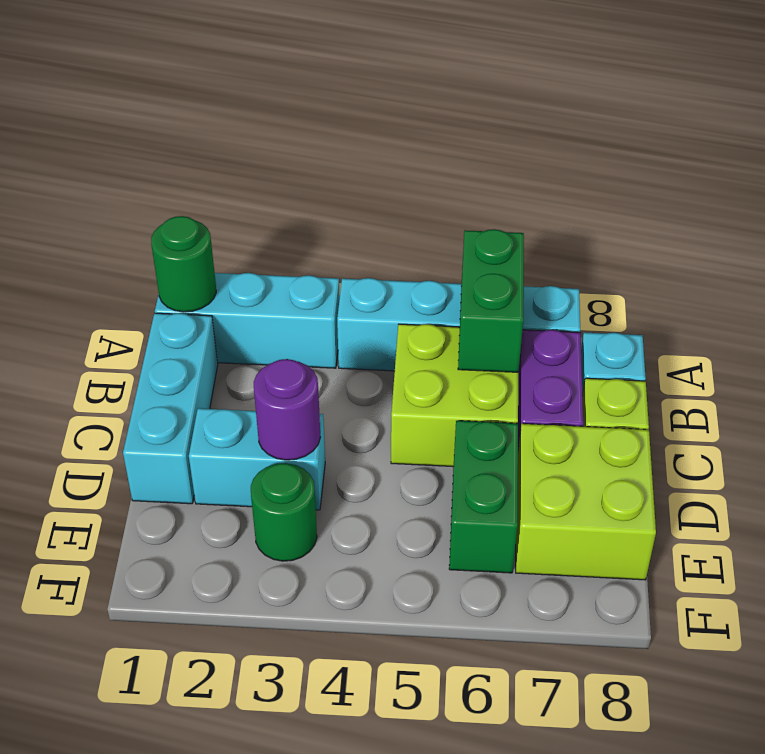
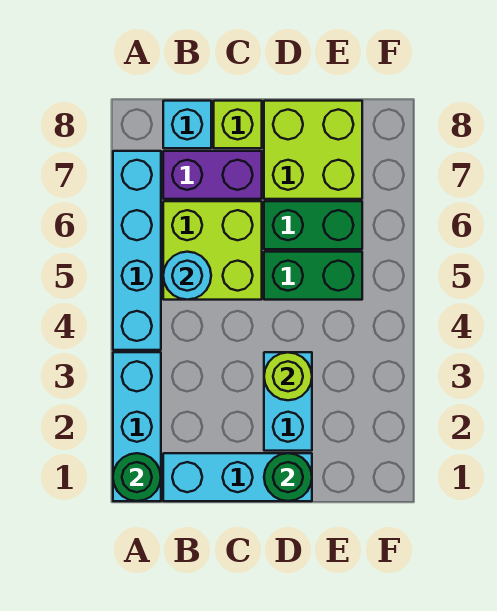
green brick A6:B6 level 2 -> green brick D5:E5 level 1
none -> cyan round brick B5 level 2
purple round brick D3 level 2 -> lime round brick D3 level 2
green round brick E3 level 1 -> green round brick D1 level 2

